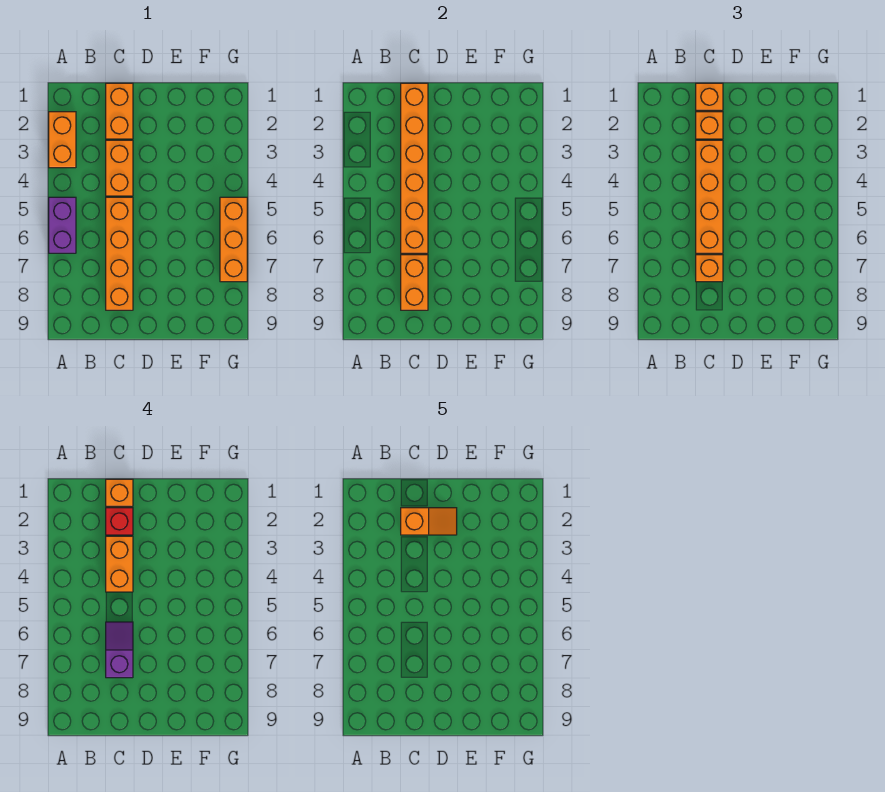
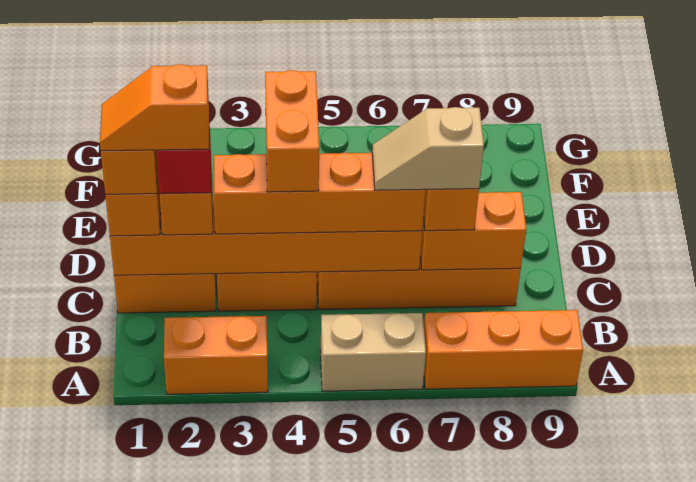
purple brick A5:A6 level 1 -> tan brick A5:A6 level 1
orange slope C2:D2 level 5 top C -> orange slope C1:C2 level 5 top 2
orange brick C3:C4 level 4 -> orange brick C4:D4 level 4
purple slope C6:C7 level 4 top 7 -> tan slope C6:C7 level 4 top 7
orange brick G5:G7 level 1 -> orange brick A7:A9 level 1

